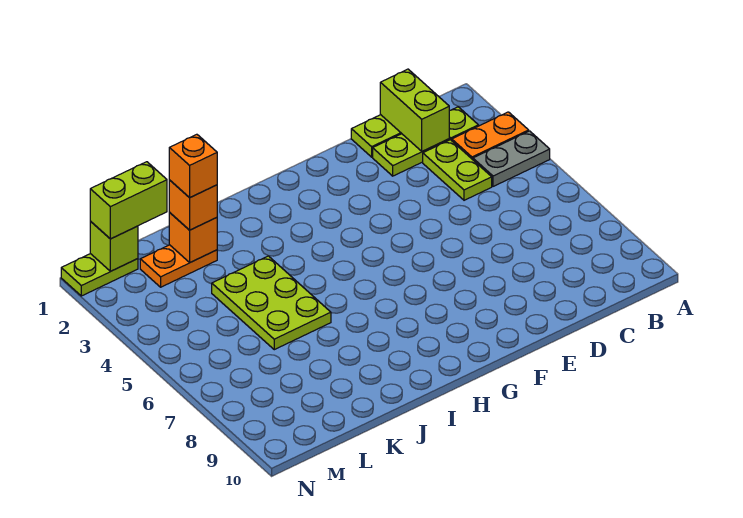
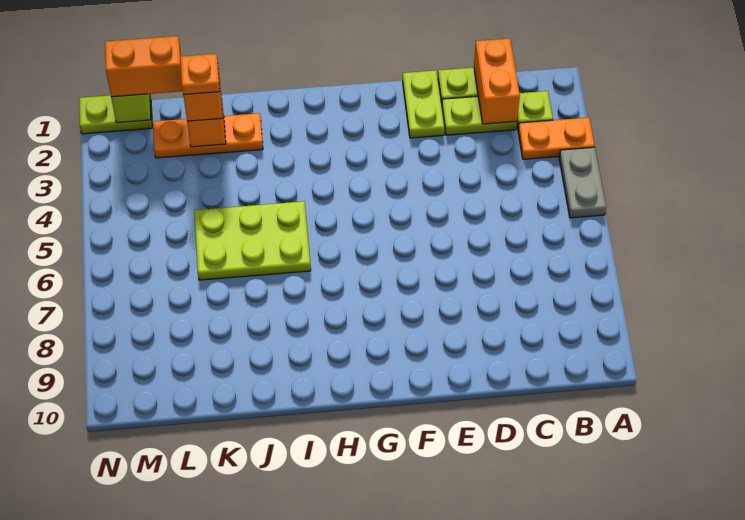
grey plate A4:B4 level 1 -> grey plate A4:A5 level 1
lime brick C1:C2 level 2 -> orange brick C1:C2 level 2
lime plate C3:C4 level 1 -> lime plate E1:E2 level 1
lime plate J4:K6 level 1 -> lime plate I5:K6 level 1
orange plate K2:L2 level 1 -> orange plate J2:L2 level 1
orange brick K2 level 4 -> orange plate K2 level 4
lime brick L1:M1 level 3 -> orange brick L1:M1 level 3

